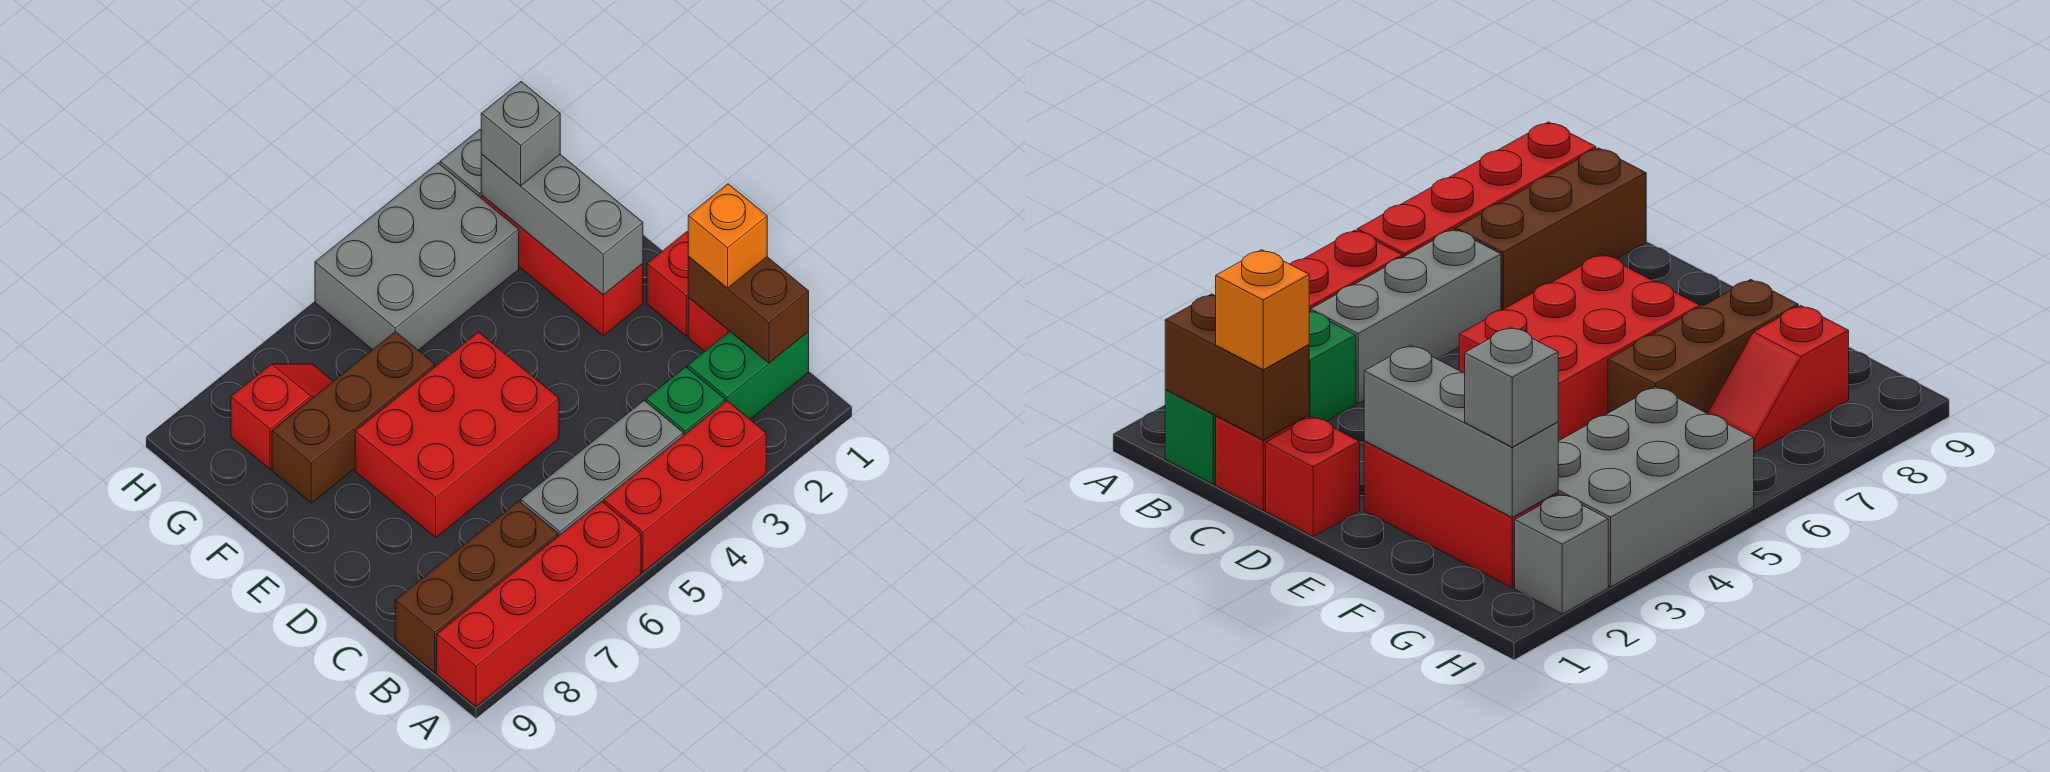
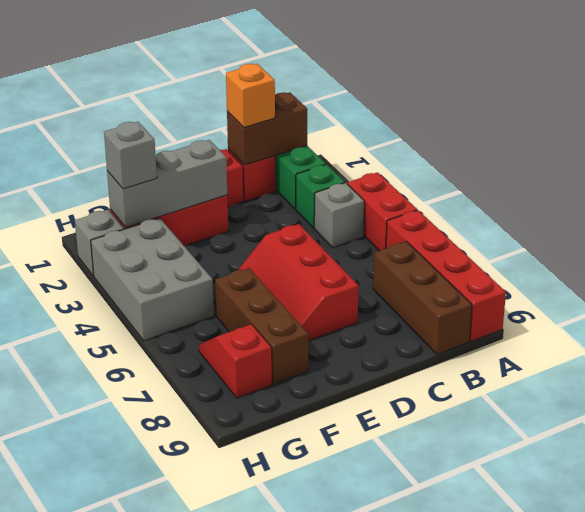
red brick A3:A5 level 1 -> red brick A4:A5 level 1
grey brick B4:B6 level 1 -> grey brick B4 level 1
red brick D5:E7 level 1 -> red slope D5:E7 level 1 top D

